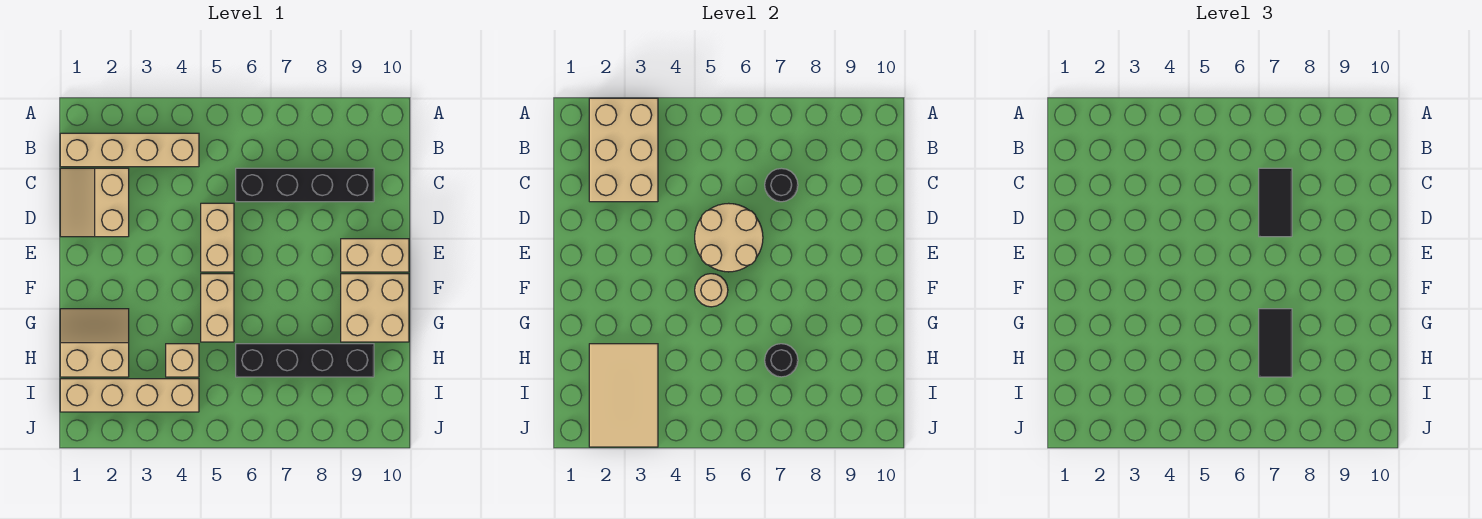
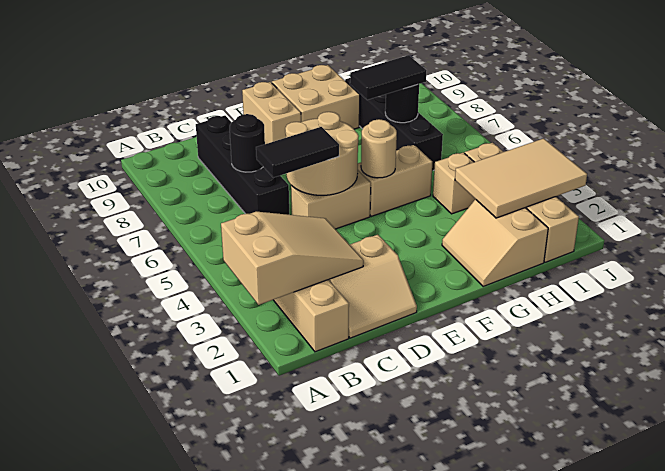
tan brick A2:C3 level 2 -> tan slope A2:C3 level 2 top A
black tile C7:D7 level 3 -> black tile C5:D5 level 3

